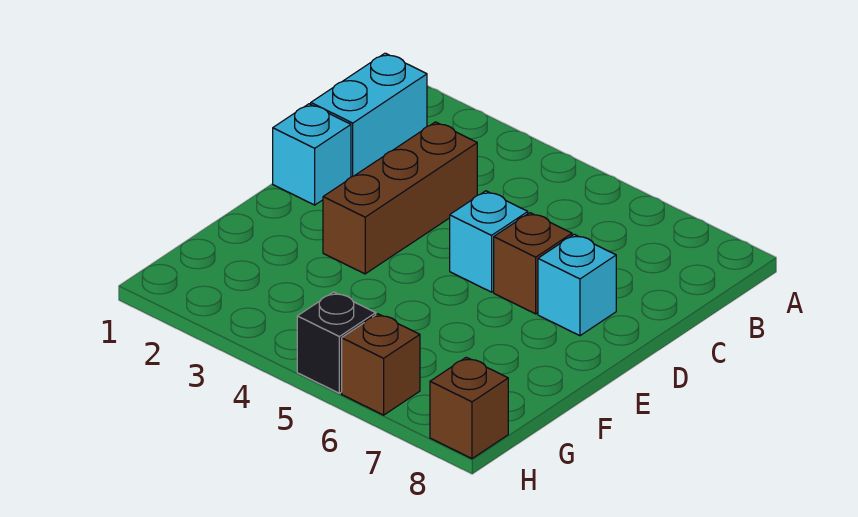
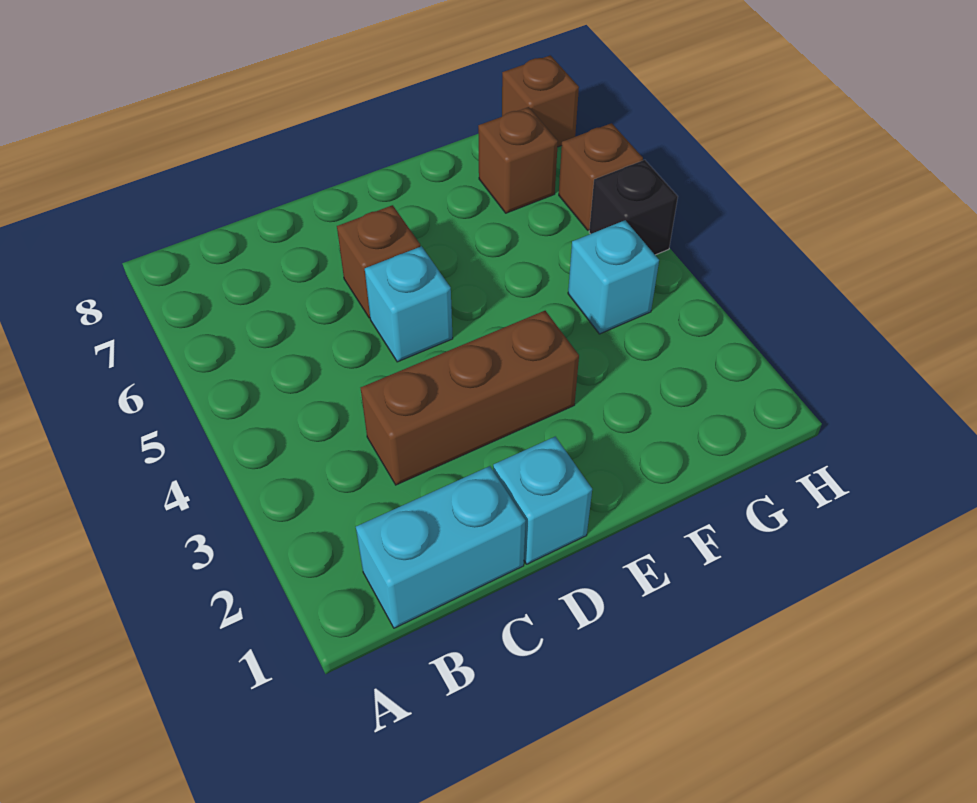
cyan brick D7 level 1 -> cyan brick G4 level 1
none -> brown brick G7 level 1

